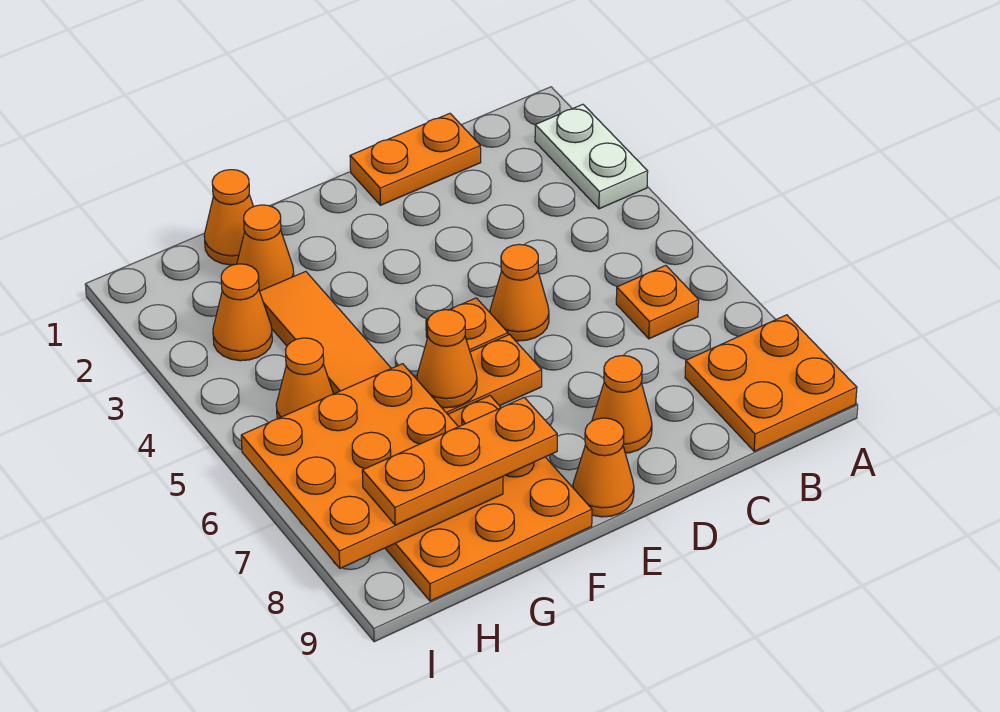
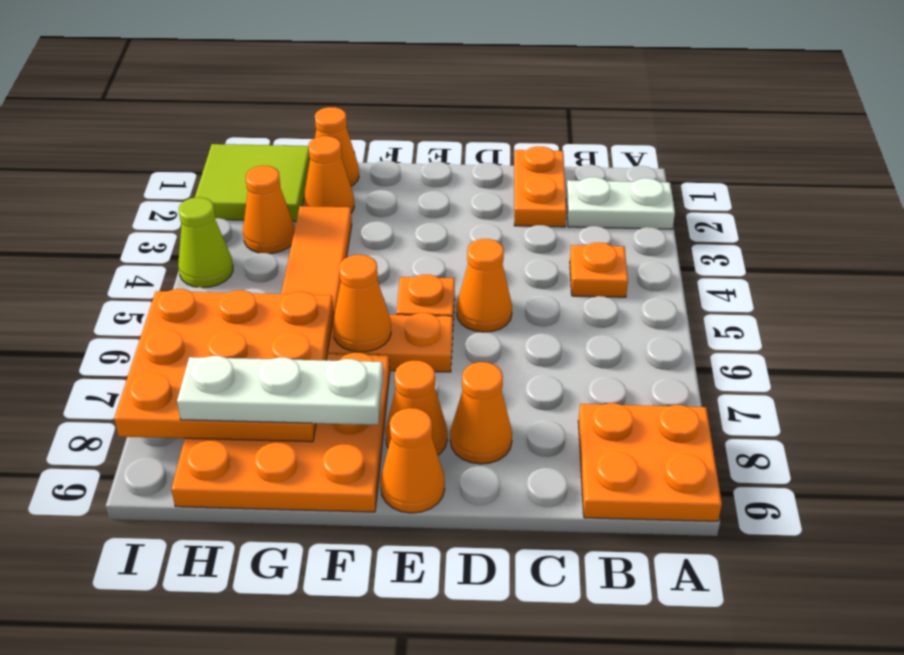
white plate A2:A3 level 1 -> white plate A2:B2 level 1
orange plate B6 level 1 -> orange plate B4 level 1
orange plate C1:D1 level 1 -> orange plate C1:C2 level 1
orange plate F8:H8 level 3 -> white plate F8:H8 level 3
none -> lime tile H1:I2 level 1
orange cone H5 level 1 -> orange cone E8 level 1
none -> lime cone I4 level 1

